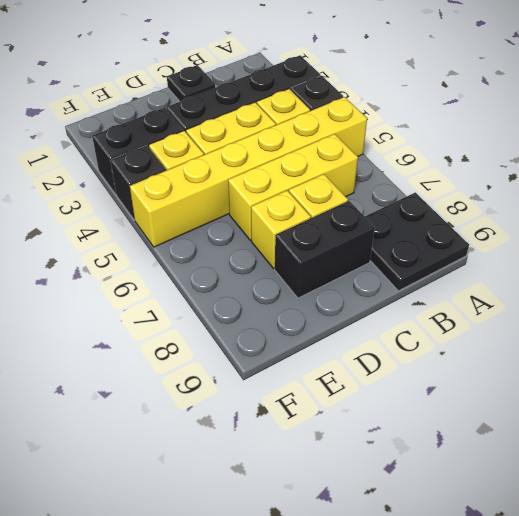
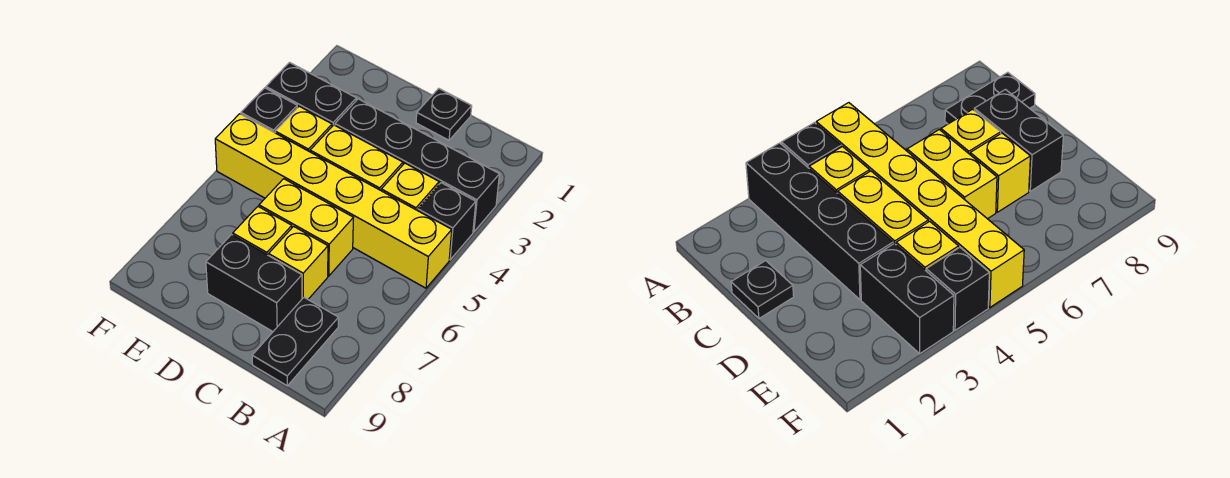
black plate A8:B9 level 1 -> black plate B8:B9 level 1
yellow brick B6:D6 level 1 -> yellow brick C6:D6 level 1

